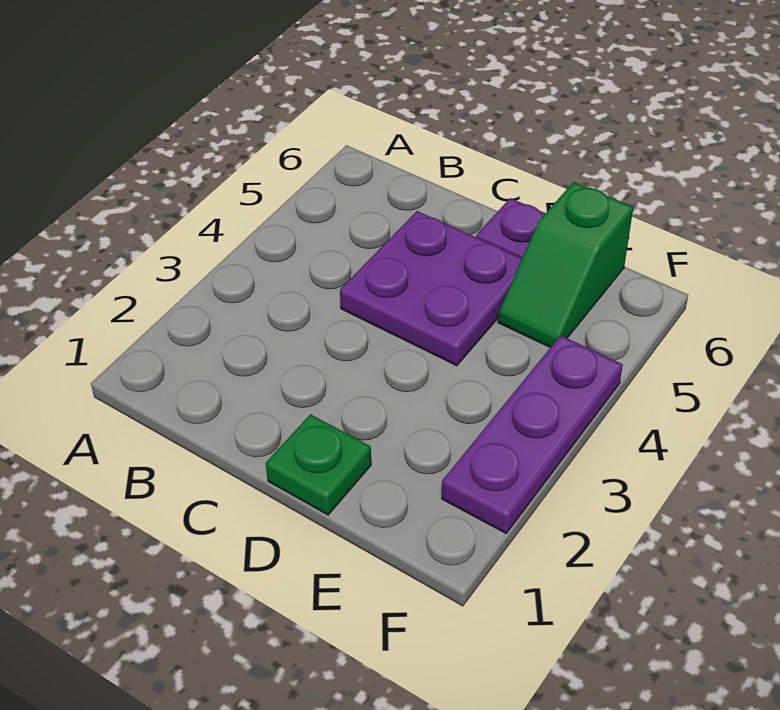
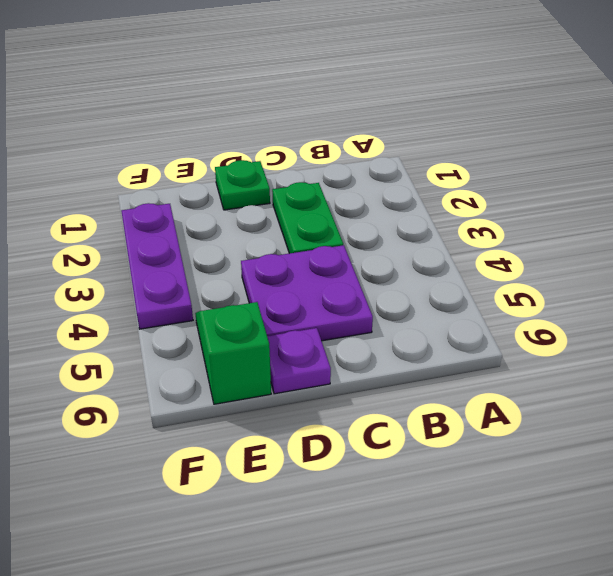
none -> green plate C2:C3 level 1

